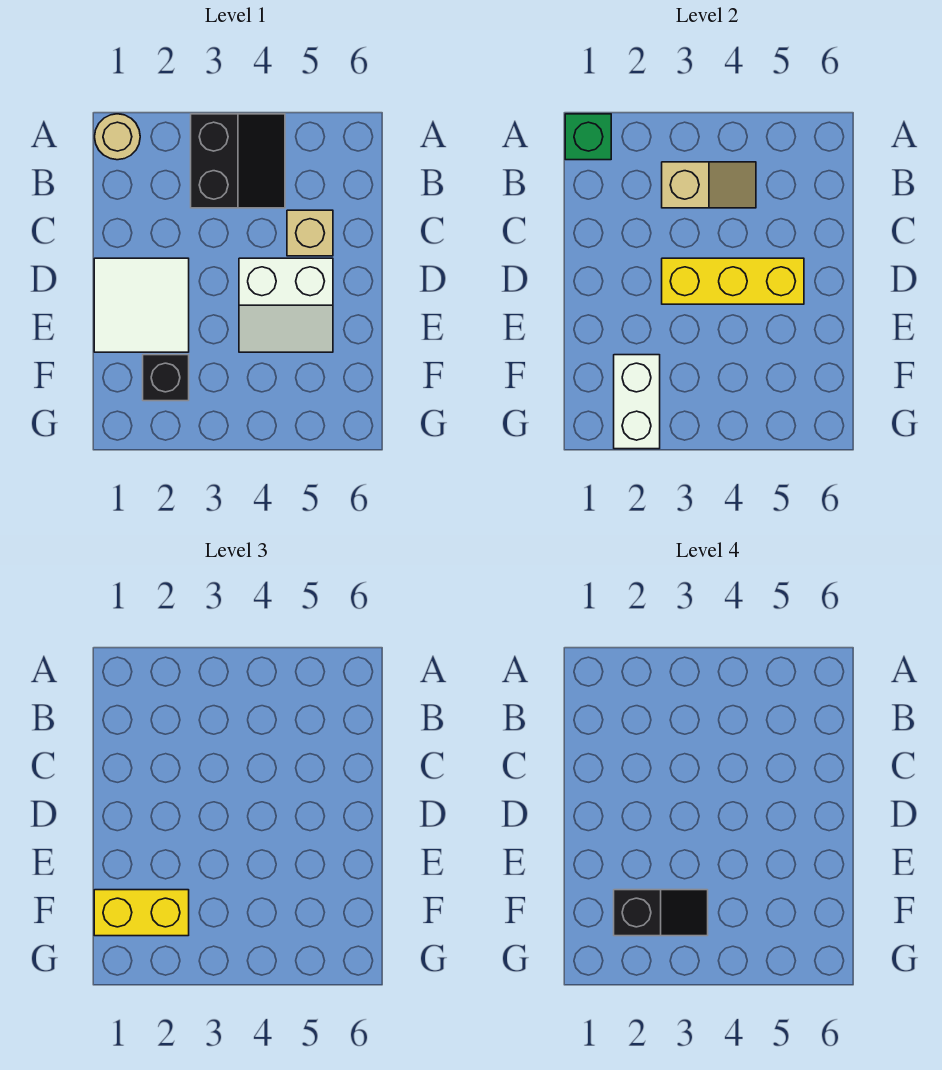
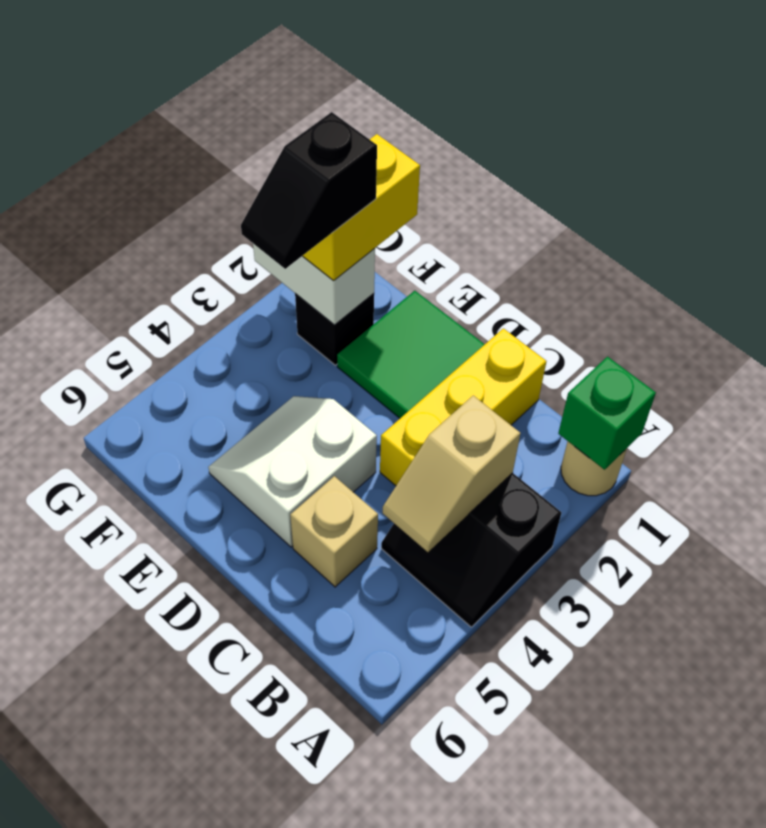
white tile D1:E2 level 1 -> green tile D1:E2 level 1
yellow brick D3:D5 level 2 -> yellow brick C1:C3 level 1

